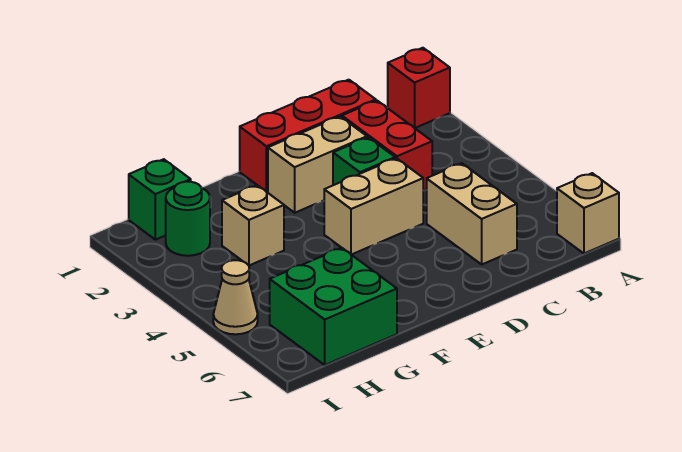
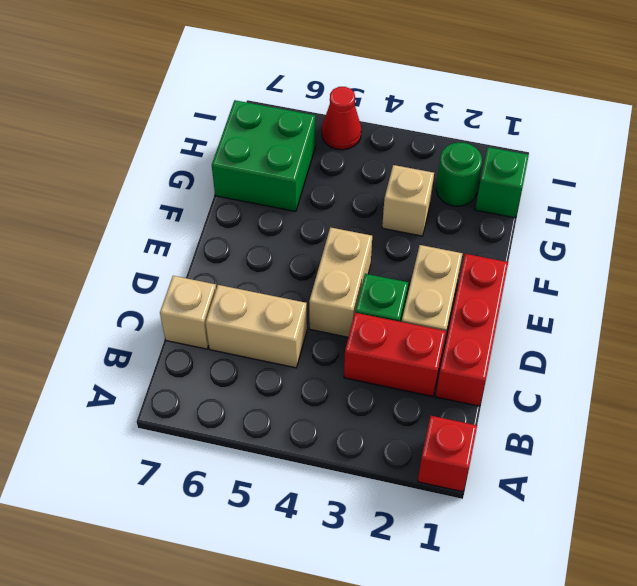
tan brick A7 level 1 -> tan brick C7 level 1
tan cone I5 level 1 -> red cone I5 level 1

